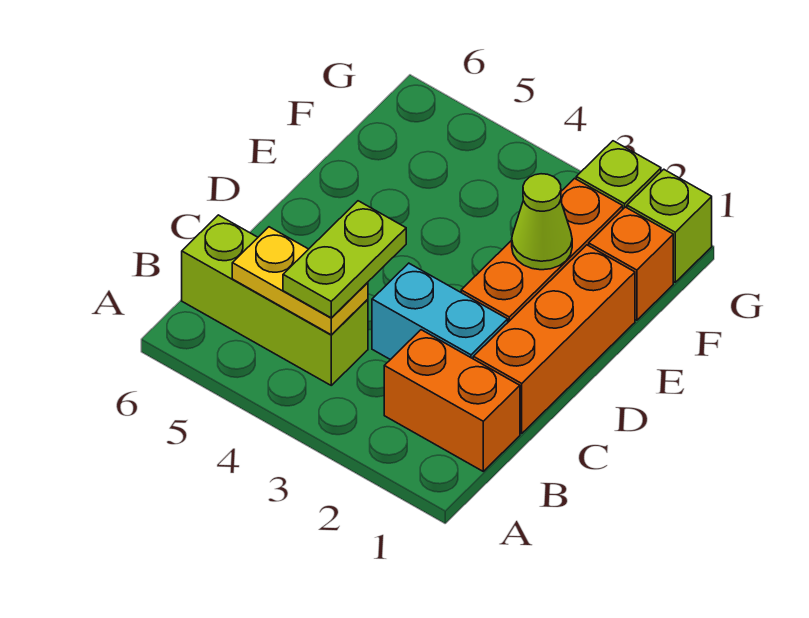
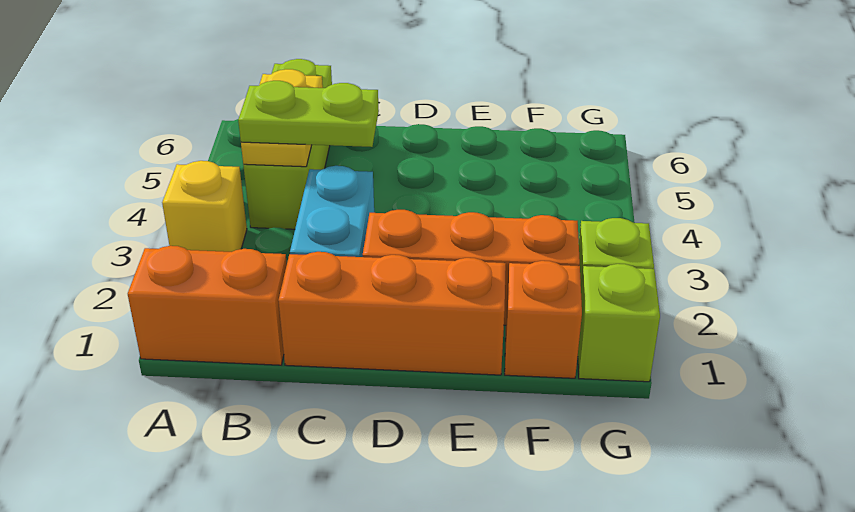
none -> yellow brick A3 level 1
orange brick B1:B2 level 1 -> orange brick A1:B1 level 1
lime cone E2 level 2 -> none

